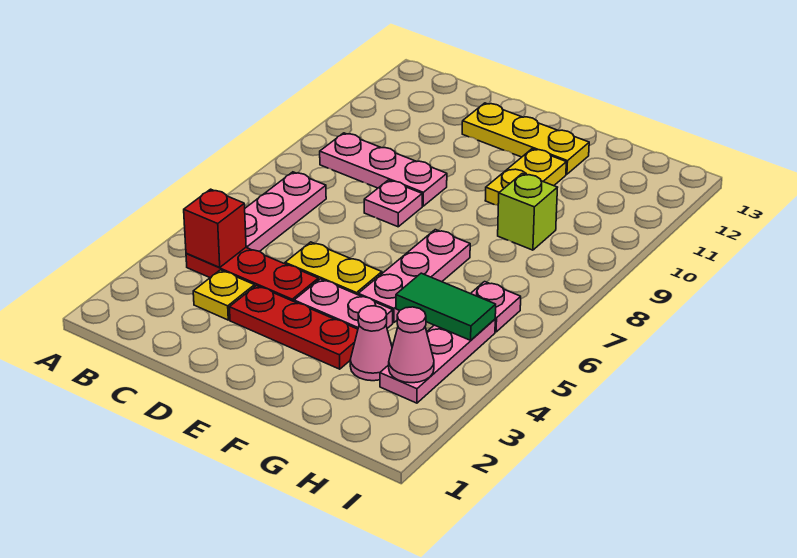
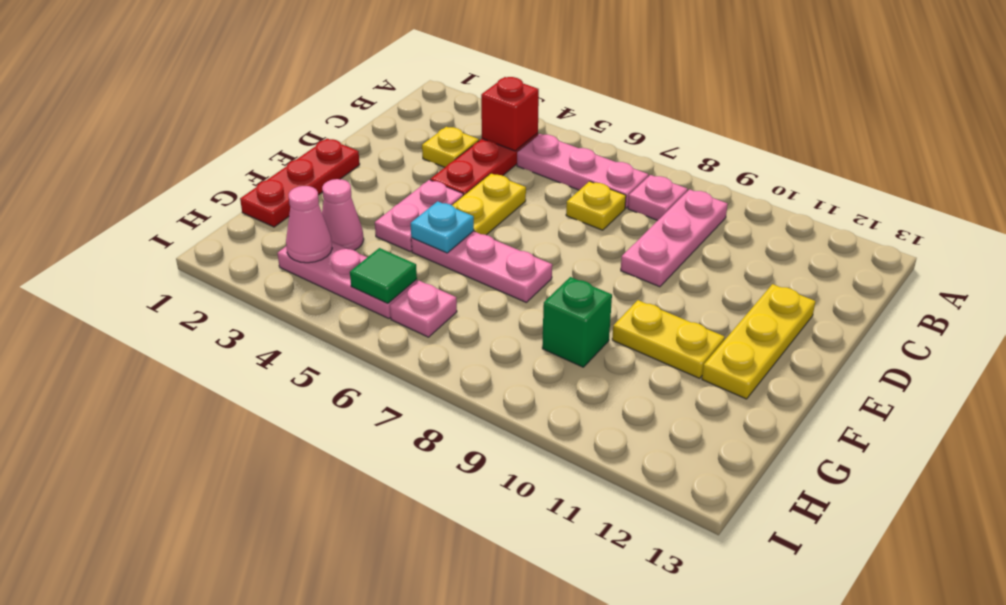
none -> yellow plate C7 level 1
red plate D3:F3 level 1 -> red plate E1:G1 level 1
pink plate D8 level 1 -> pink plate B8 level 1
none -> cyan plate F5 level 2
green tile G5:H5 level 2 -> green tile H5 level 2
lime brick G9 level 1 -> green brick G9 level 1

